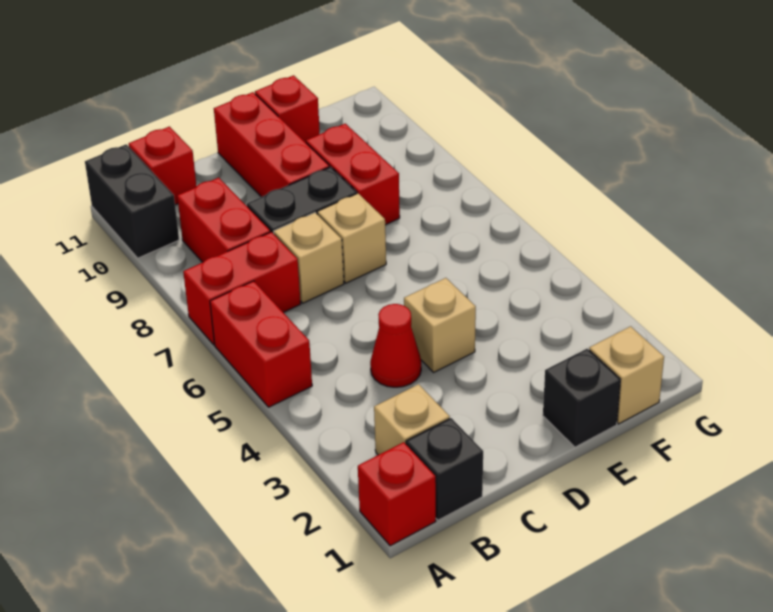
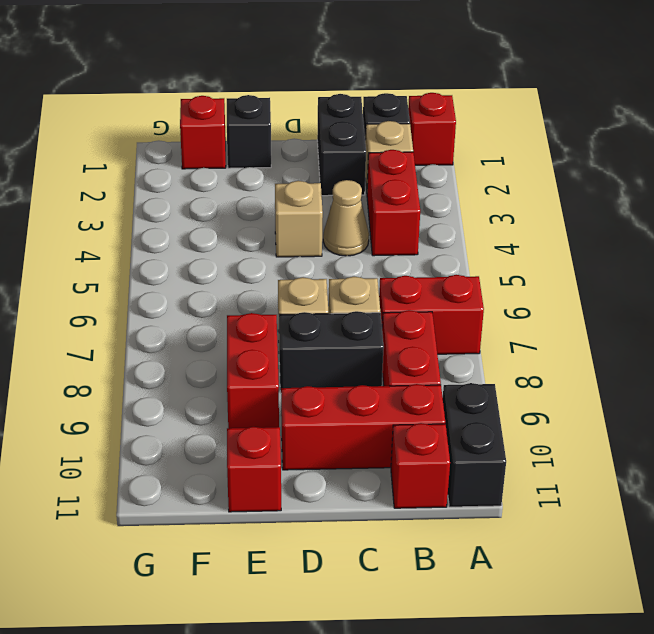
red brick A5:A6 level 1 -> red brick B3:B4 level 1
none -> black brick C1:C2 level 1
red cone C4 level 1 -> tan cone C4 level 1
red brick D9:D11 level 1 -> red brick B10:D10 level 1
tan brick F1 level 1 -> red brick F1 level 1

